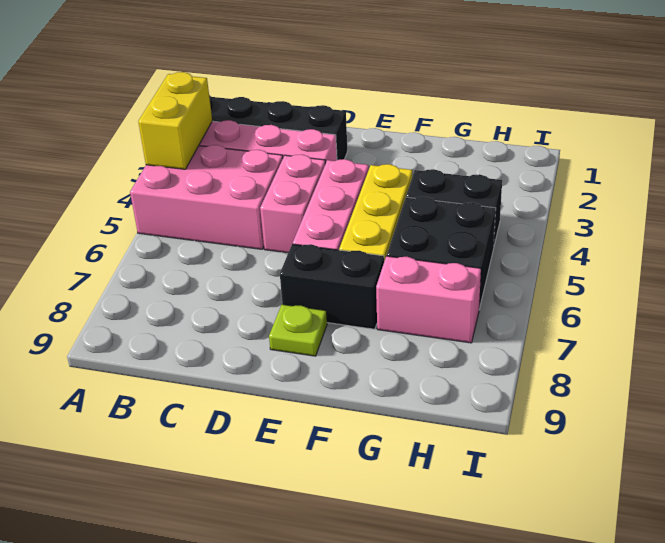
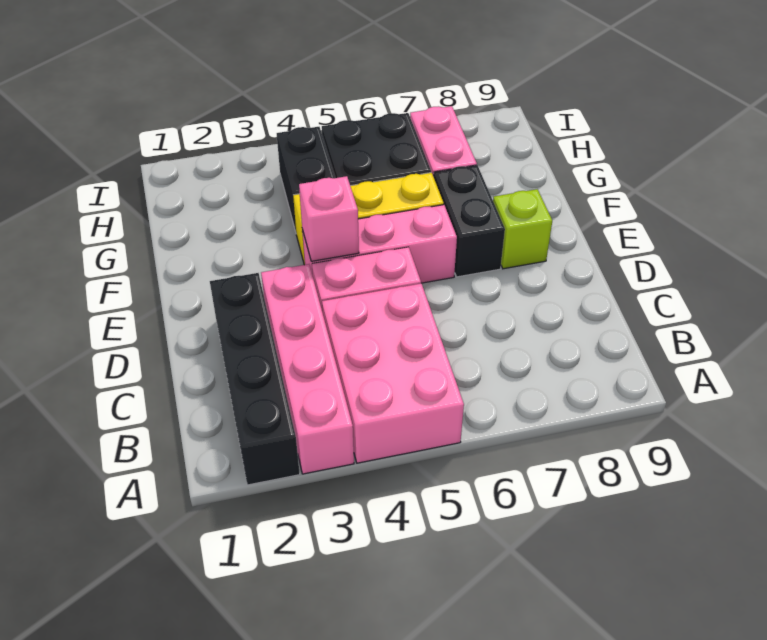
yellow brick A3:A4 level 2 -> none
none -> pink brick E4 level 2
lime plate E8 level 1 -> lime brick E8 level 1

